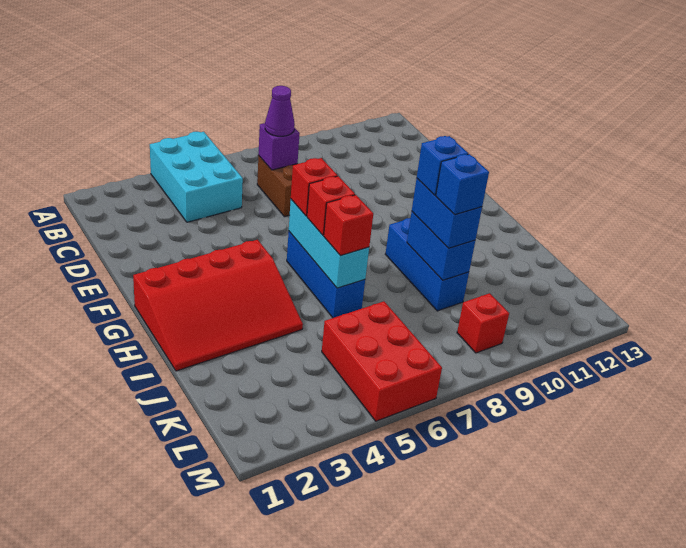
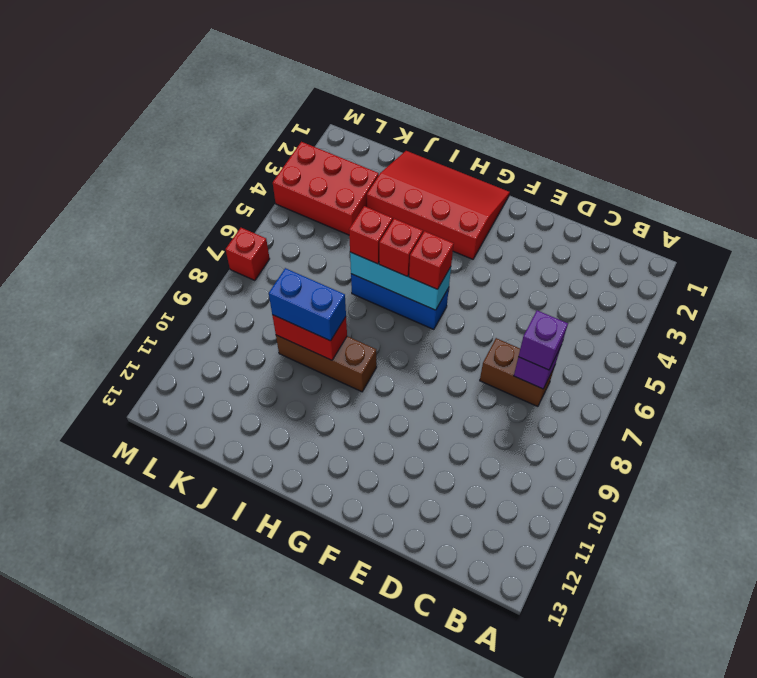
cyan brick A4:C5 level 1 -> none
purple cone C7 level 3 -> purple brick C7 level 3
red slope G1:I4 level 1 top G -> red slope G1:J3 level 1 top 3
blue brick H9:J9 level 1 -> brown brick H9:J9 level 1
blue brick I9:J9 level 2 -> red brick I9:J9 level 2
blue brick I9 level 4 -> none
blue brick J9 level 4 -> none
red brick K5:M6 level 1 -> red brick K3:M4 level 1
red brick L9 level 1 -> red brick M7 level 1

